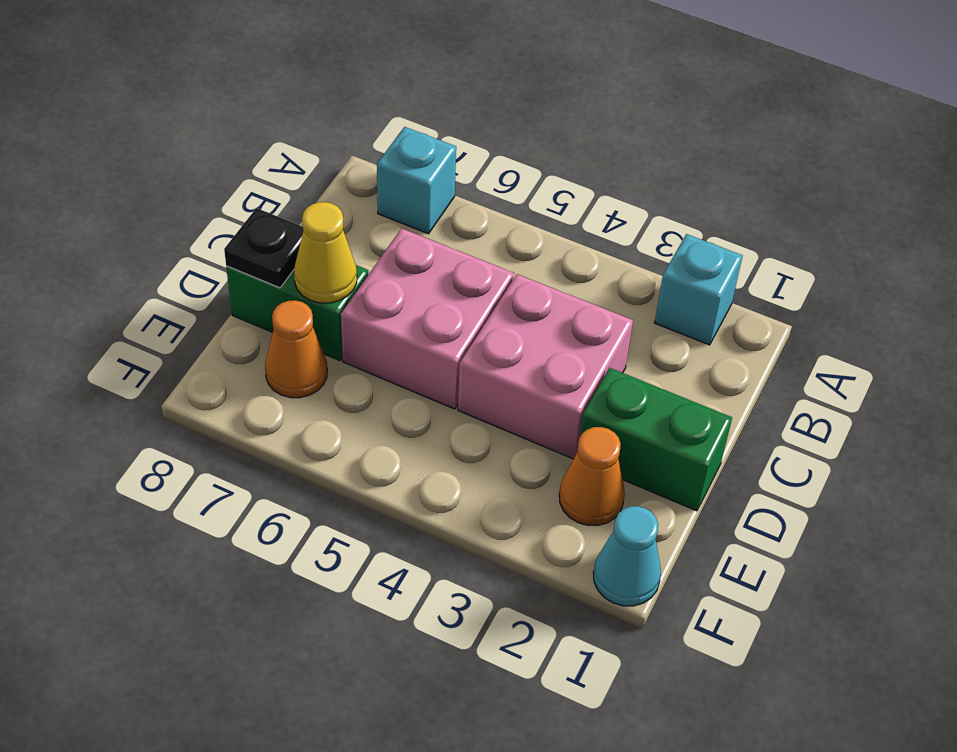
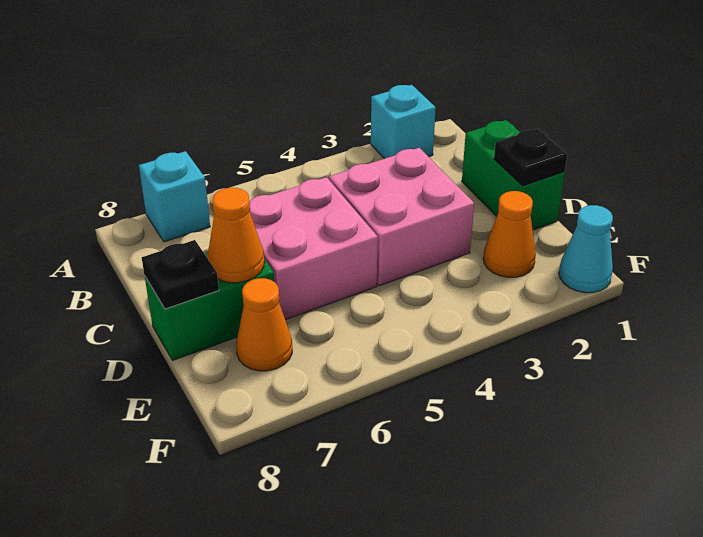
green brick D1:D2 level 1 -> green brick C1:D1 level 1
none -> black plate D1 level 2
yellow cone D7 level 2 -> orange cone D7 level 2

